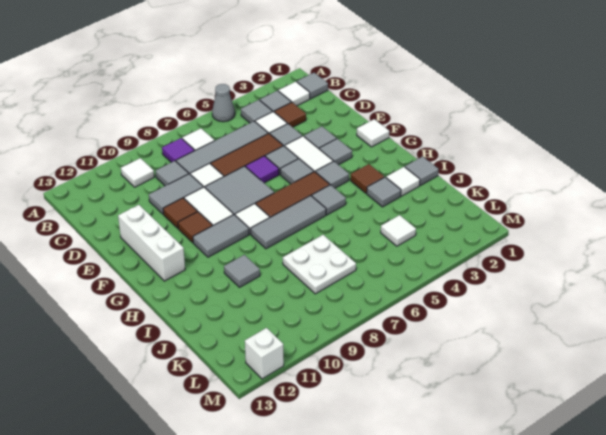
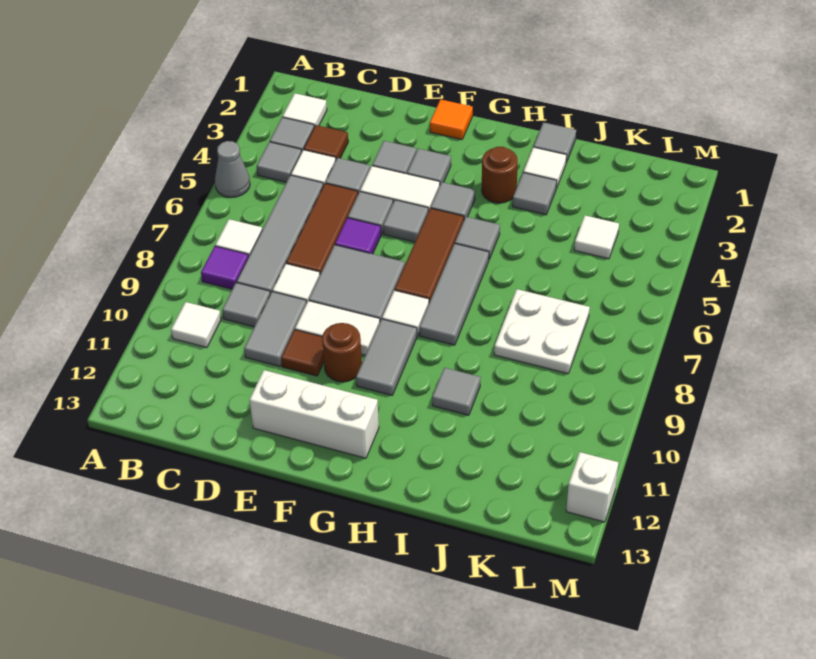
grey tile B1 level 1 -> none
white tile F1 level 1 -> orange tile F1 level 1
brown tile F10 level 1 -> brown round brick F10 level 1
brown tile H3 level 1 -> brown round brick H3 level 1

